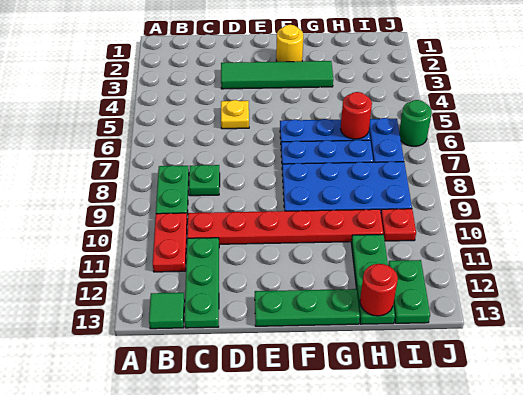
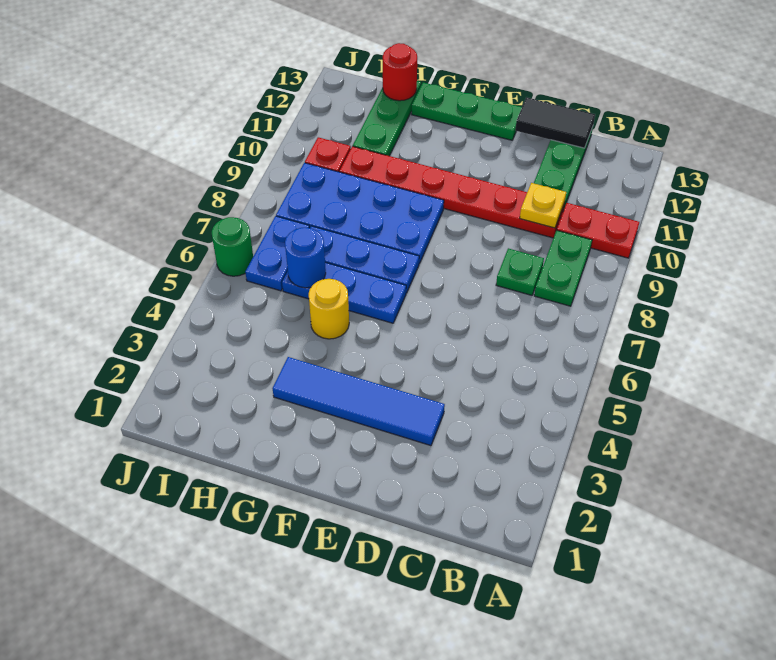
red plate B10:B11 level 1 -> red plate A10:B10 level 1
green tile B13 level 1 -> none
none -> black tile C13:D13 level 2
green tile D3:G3 level 1 -> blue tile D3:G3 level 1
yellow plate D5 level 1 -> yellow plate C10 level 2
yellow round brick F2 level 1 -> yellow round brick G5 level 1
red round brick H6 level 2 -> blue round brick H6 level 2
green plate I12:I13 level 1 -> none

